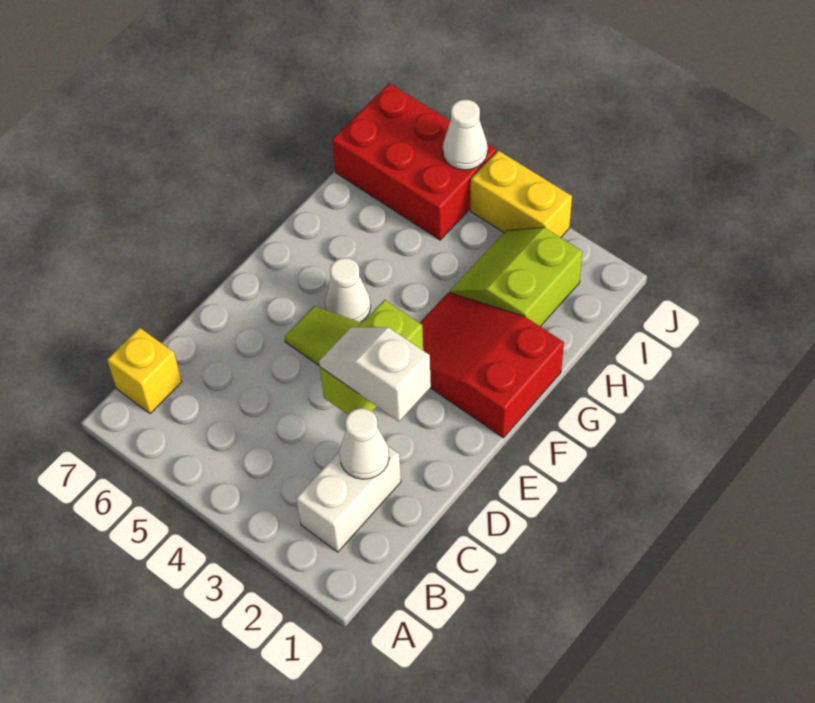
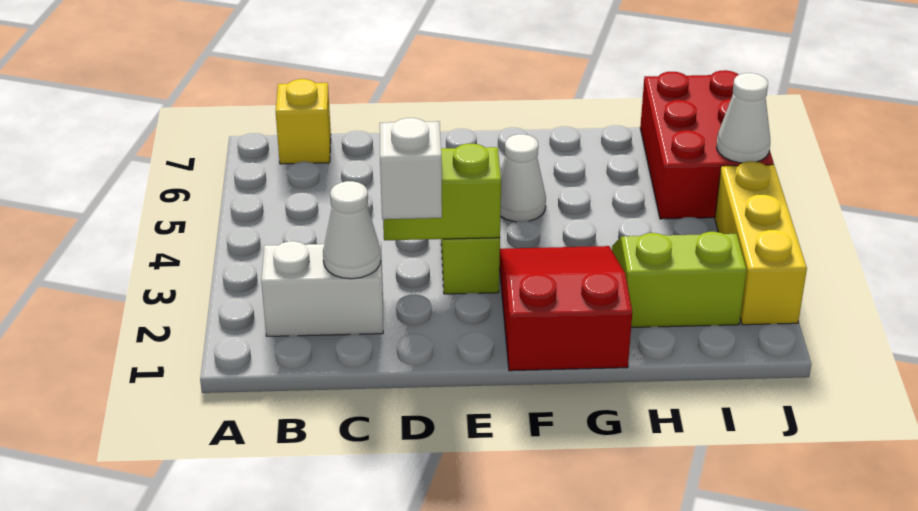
yellow brick J3:J4 level 1 -> yellow brick J2:J4 level 1

